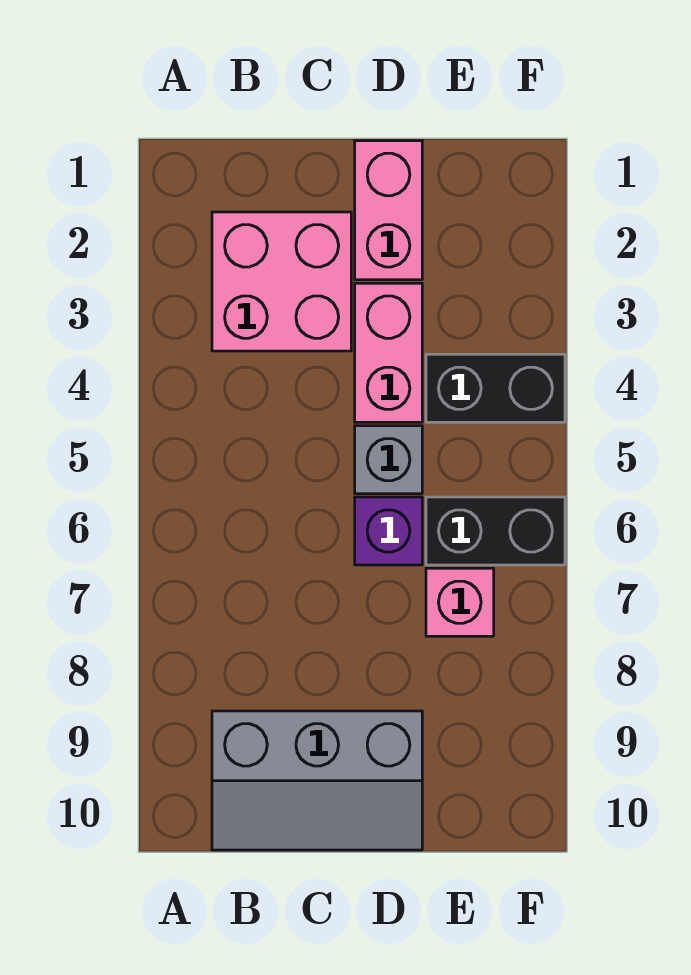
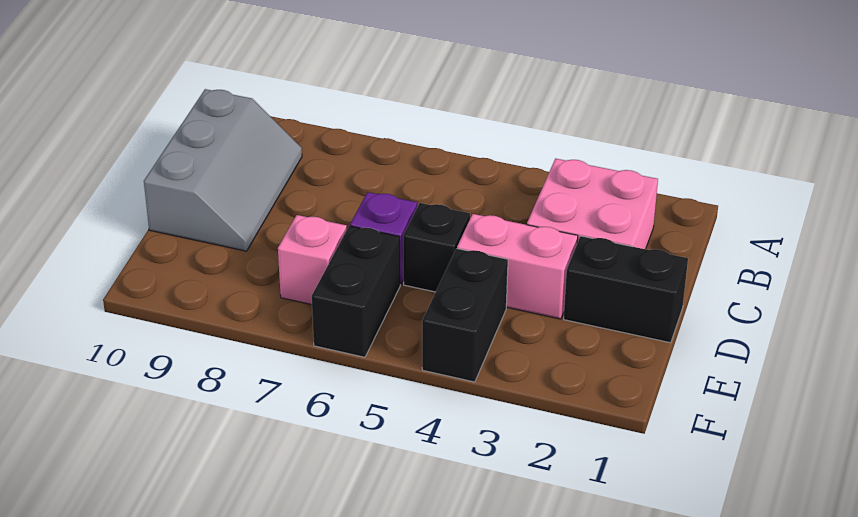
grey slope B9:D10 level 1 top 9 -> grey slope B9:D10 level 1 top 10
pink brick D1:D2 level 1 -> black brick D1:D2 level 1
grey brick D5 level 1 -> black brick D5 level 1

